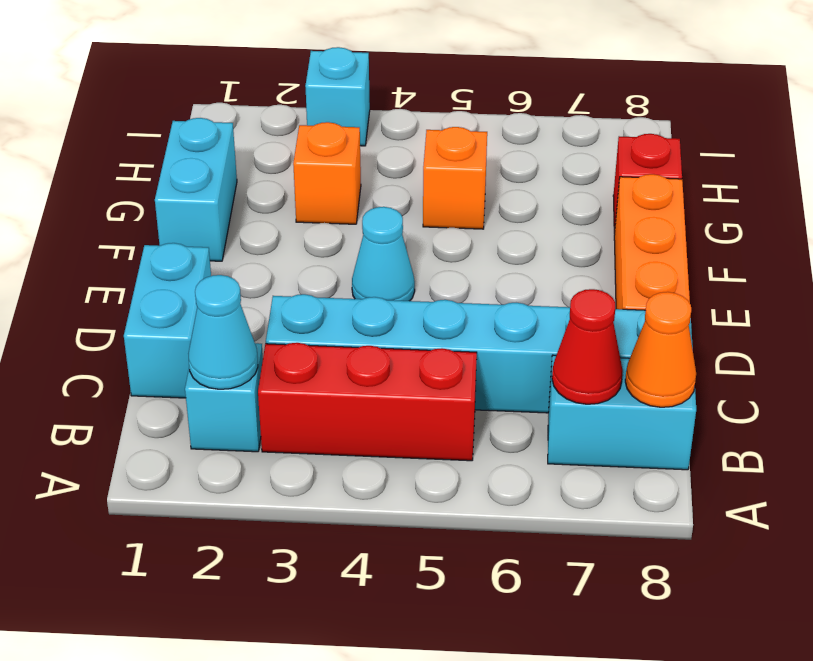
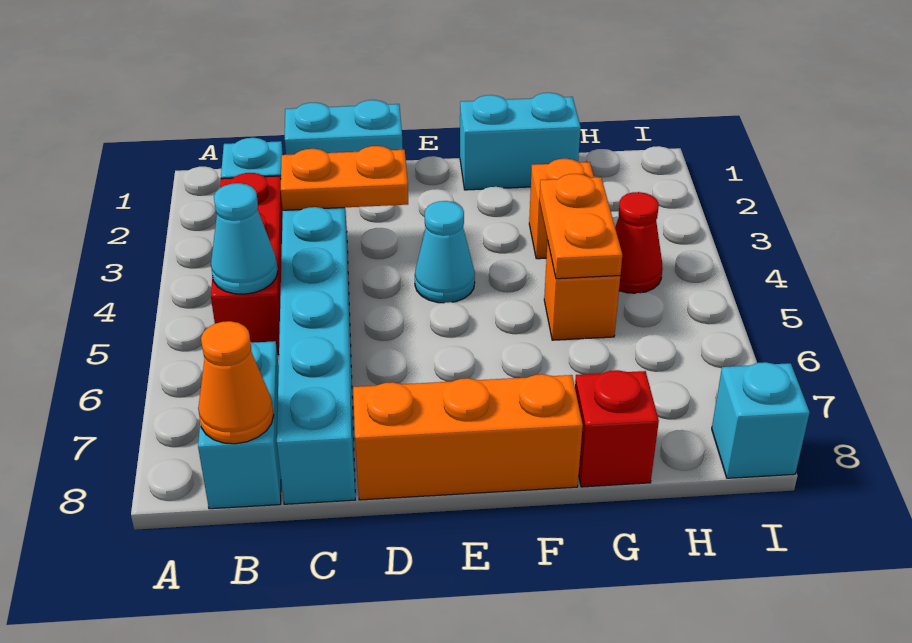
cyan cone B2 level 2 -> cyan cone B5 level 2
red cone B7 level 2 -> red cone H4 level 1
none -> orange plate C3:D3 level 2
none -> orange plate G4:G5 level 2
cyan brick I3 level 1 -> cyan brick I8 level 1

